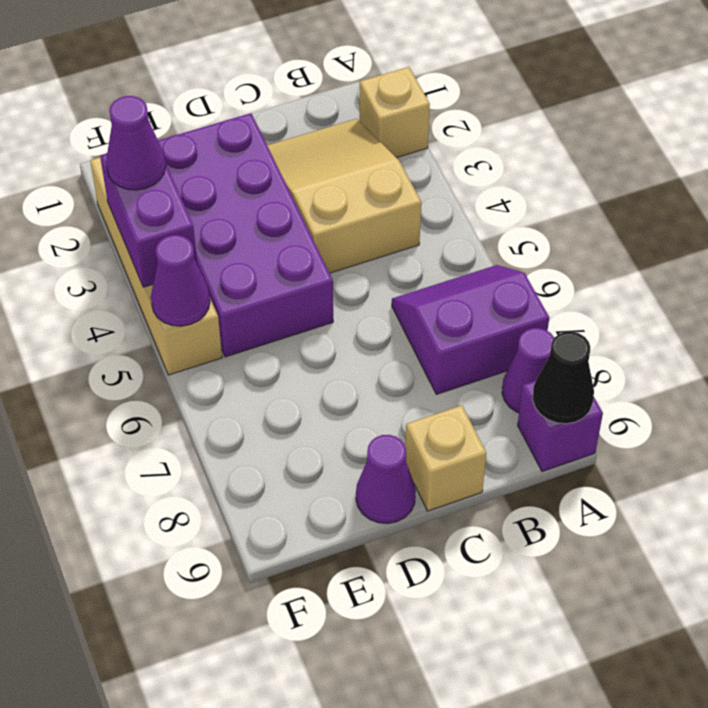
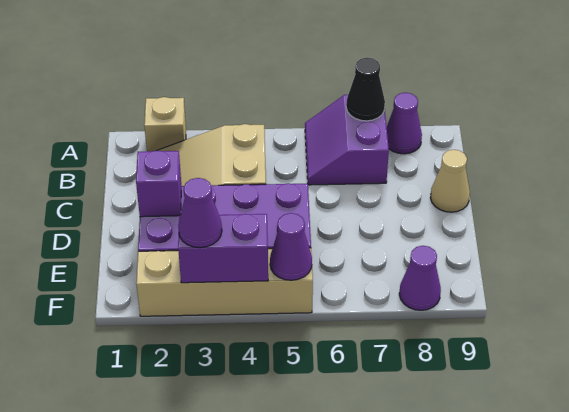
purple brick A9 level 1 -> purple brick D2 level 2
black cone A9 level 2 -> black cone A7 level 2
tan brick C9 level 1 -> tan cone C9 level 1
purple cone D9 level 1 -> purple cone F8 level 1

